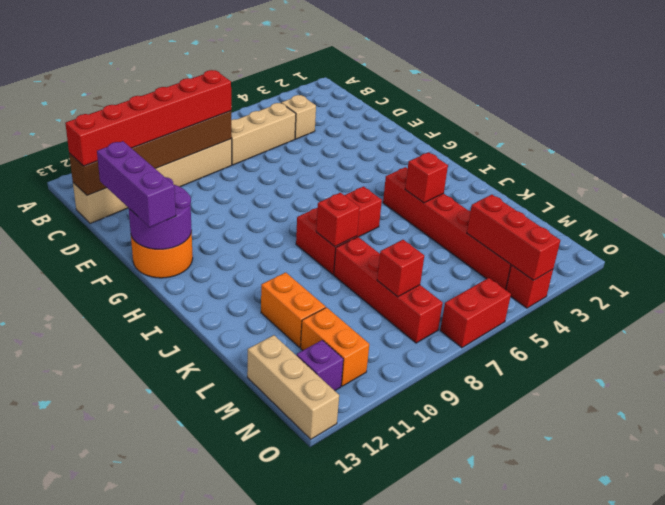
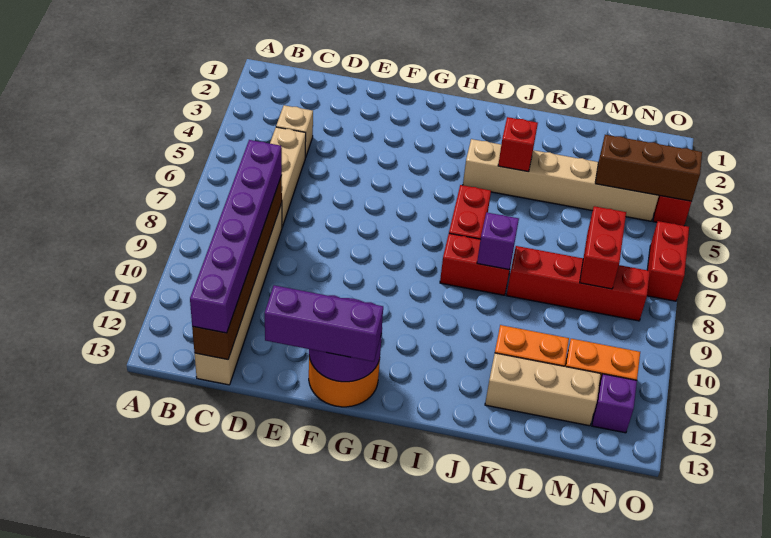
red brick C8:C13 level 3 -> purple brick C8:C13 level 3
red brick I4:N4 level 1 -> tan brick I4:N4 level 1
red brick J8 level 2 -> purple brick J8 level 2
red brick M4:O4 level 2 -> brown brick M4:O4 level 2
red brick M8 level 2 -> red brick M7:M8 level 2
tan brick M13:O13 level 1 -> tan brick K12:M12 level 1

